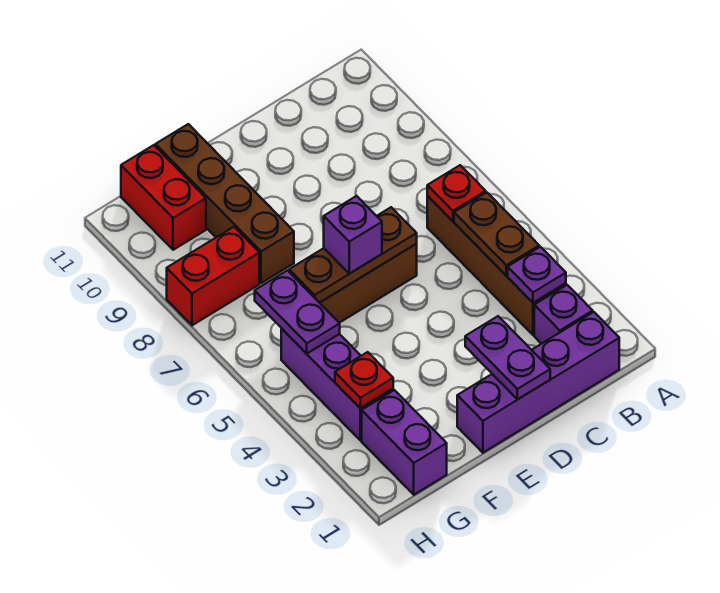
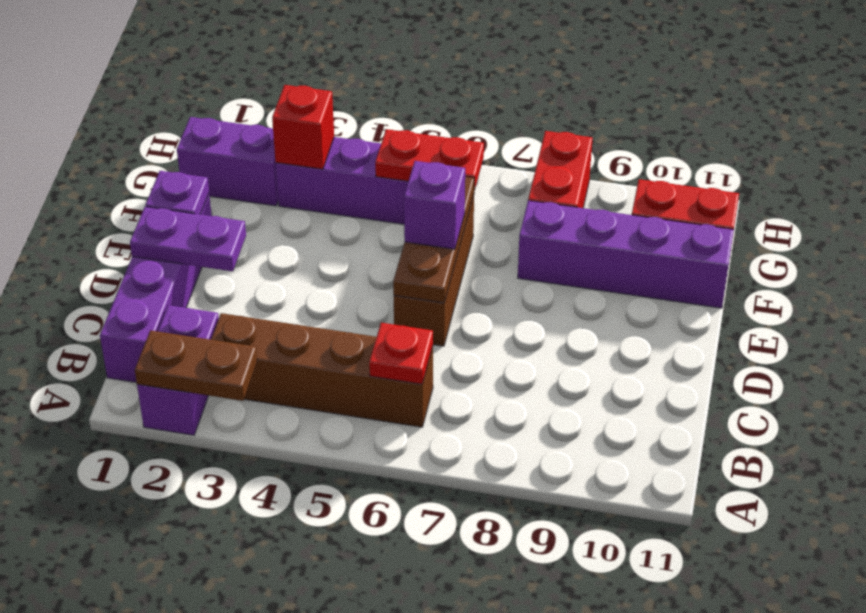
purple brick B2 level 1 -> purple brick A2:B2 level 1
purple plate B3 level 2 -> purple plate E1 level 2
brown plate B4:B5 level 2 -> brown plate A2:A3 level 2
brown brick F8:F11 level 1 -> purple brick F8:F11 level 1
red plate G3 level 2 -> red brick G3 level 2
purple plate G5:G6 level 2 -> red plate G5:G6 level 2

